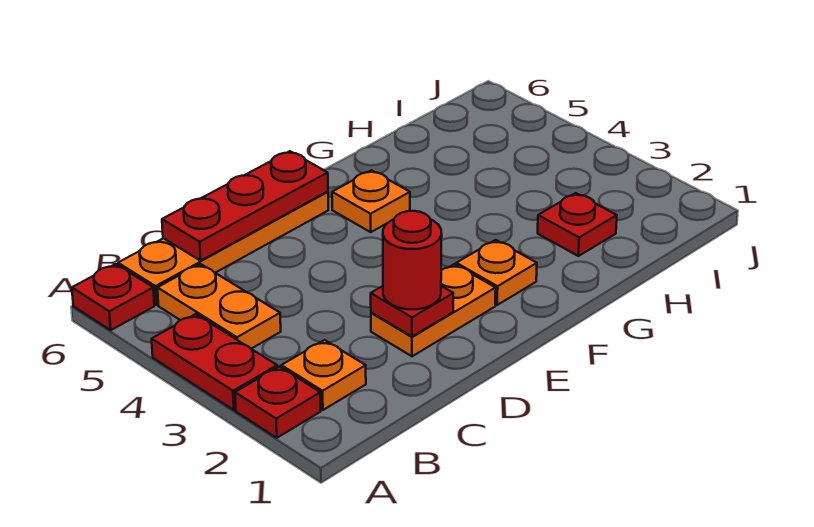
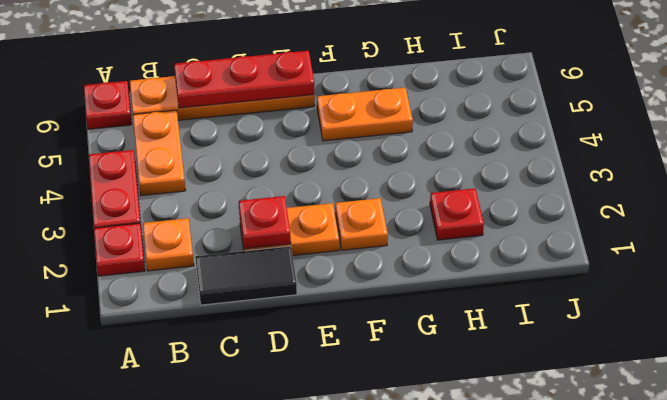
none -> black tile C1:D1 level 1
red round brick D2 level 3 -> none
orange plate F5 level 1 -> orange plate F5:G5 level 1

